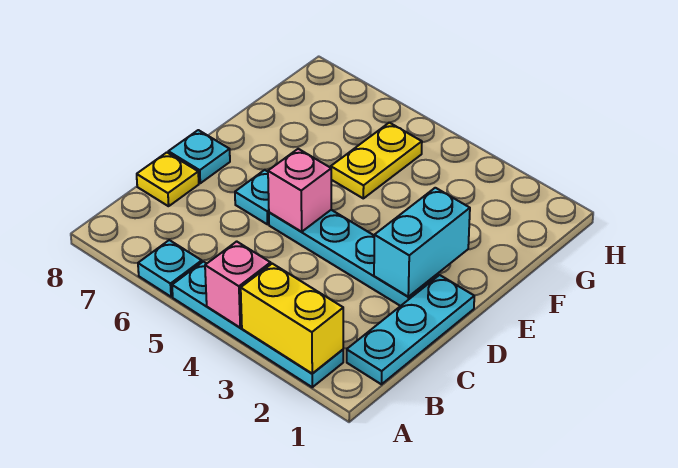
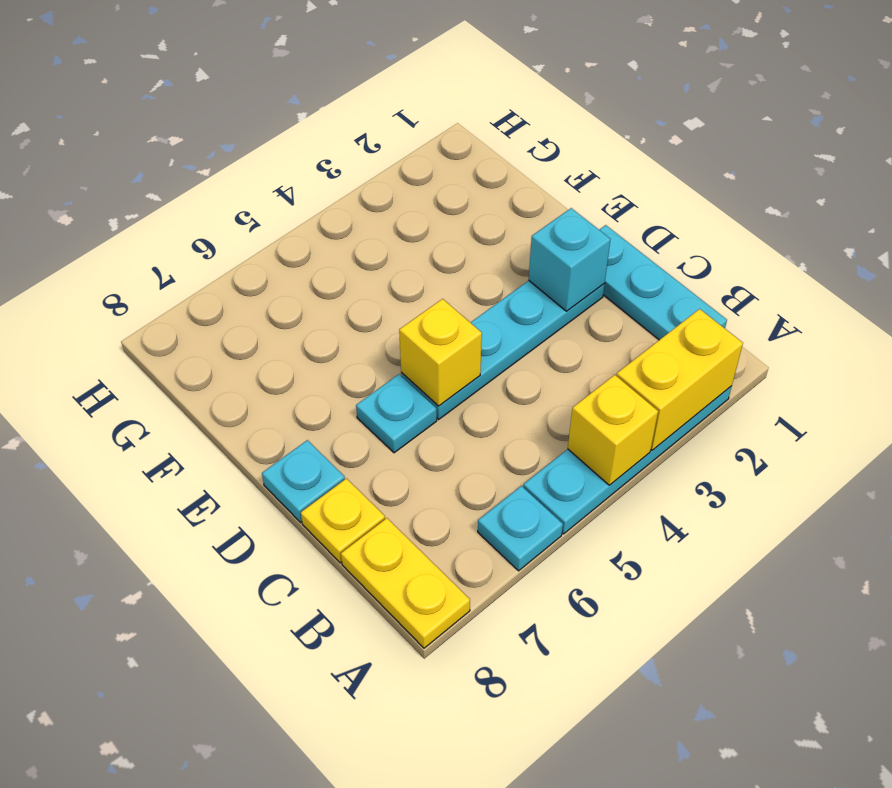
pink brick A4 level 2 -> yellow brick A4 level 2
cyan brick D2:E2 level 2 -> cyan brick D2 level 2
pink brick D5 level 2 -> yellow brick D5 level 2
yellow plate F5:G5 level 1 -> yellow plate A8:B8 level 1

